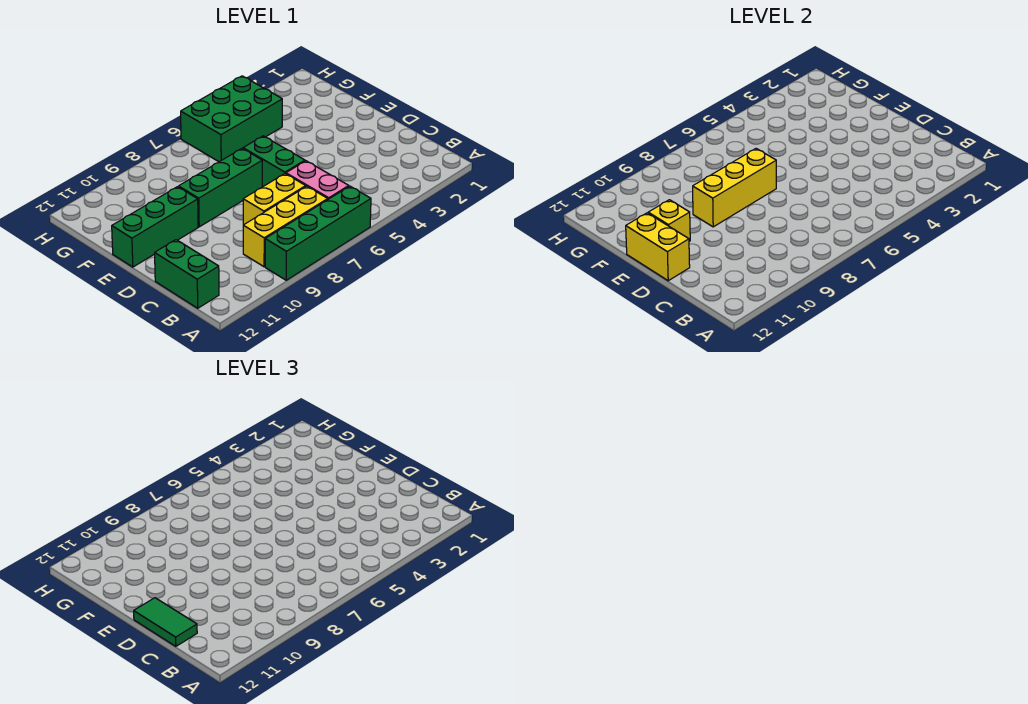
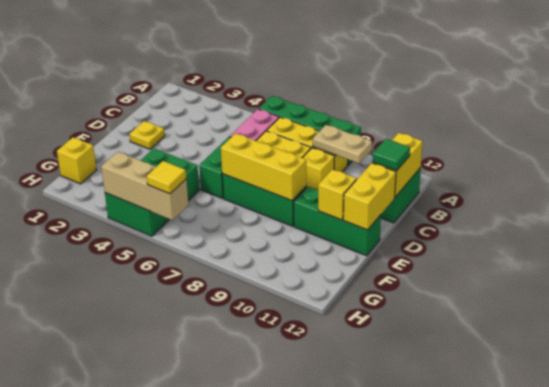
none -> tan plate B9:B10 level 2
none -> yellow brick B12:C12 level 2
none -> yellow brick C9 level 1
green tile C12:D12 level 3 -> green tile C12 level 3
none -> yellow plate D2 level 1
none -> yellow brick G1 level 1
green brick G4:H6 level 1 -> green brick F4:H5 level 1
none -> tan brick H4:H6 level 2
none -> yellow tile H6 level 3

